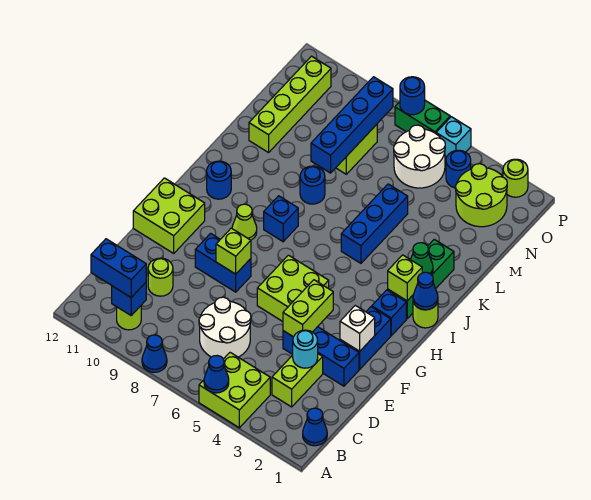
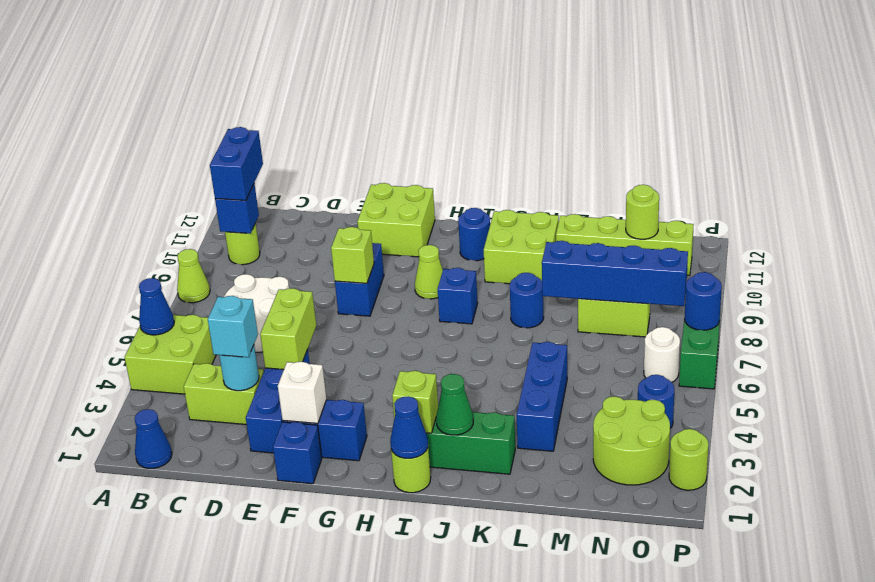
blue cone A8 level 1 -> lime cone A8 level 1
lime round brick D10 level 1 -> lime round brick N11 level 2
lime brick E4:F4 level 2 -> lime brick E4:E5 level 2
lime brick F5:G6 level 1 -> lime brick J10:K11 level 1
blue brick H2 level 1 -> blue brick F1 level 1
blue brick J5:L5 level 1 -> blue brick L3:L5 level 1
white round brick N5:O6 level 1 -> white round brick O6 level 1
cyan brick P5 level 1 -> cyan brick D3 level 3

